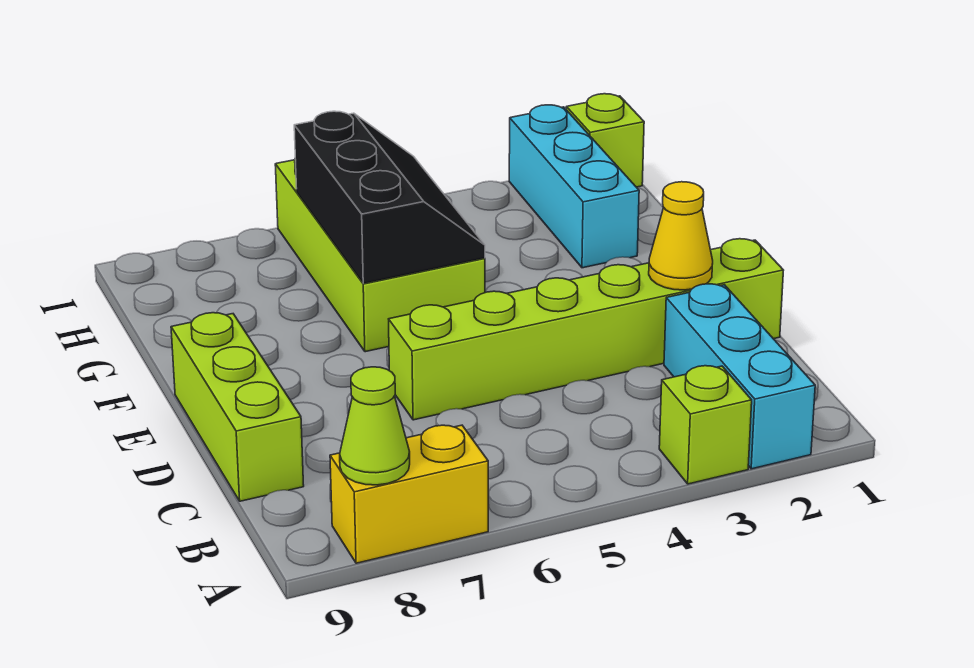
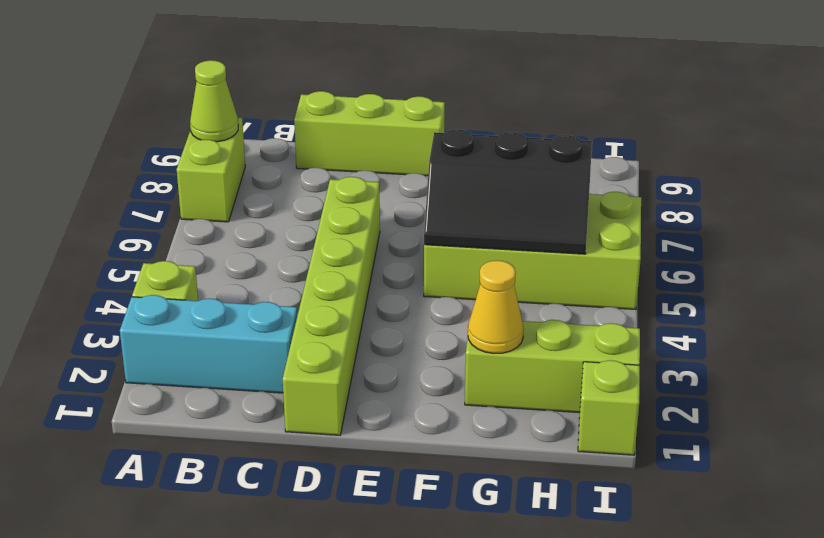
yellow brick A7:A8 level 1 -> lime brick A7:A8 level 1
yellow cone D2 level 2 -> yellow cone G2 level 2
cyan brick G2:I2 level 1 -> lime brick G2:I2 level 1

